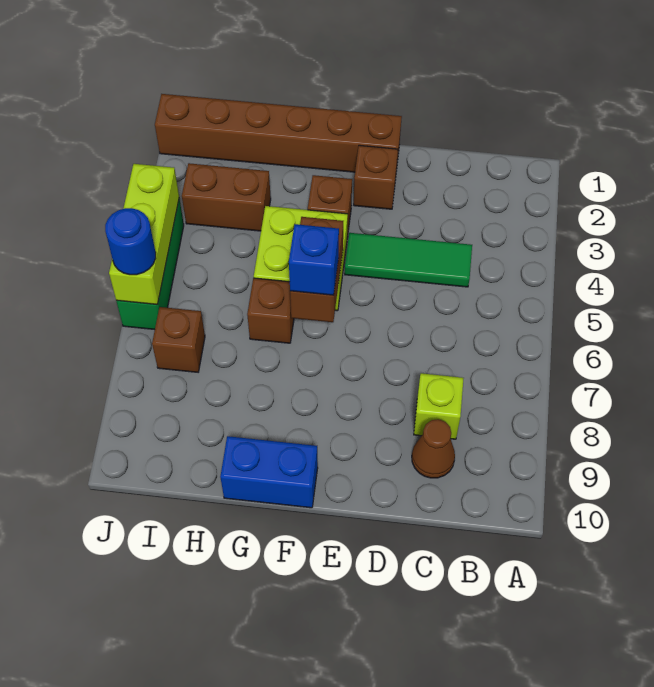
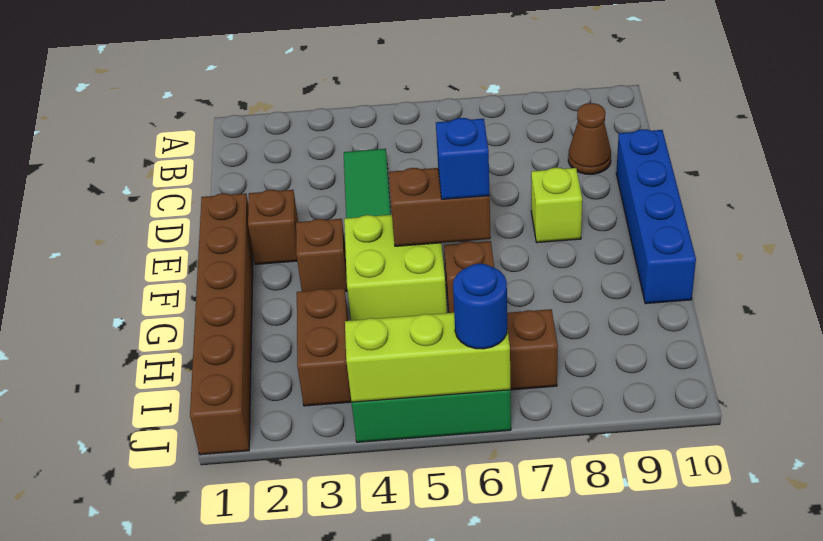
lime brick C8 level 1 -> lime brick E8 level 1
blue brick F10:G10 level 1 -> blue brick D10:G10 level 1

